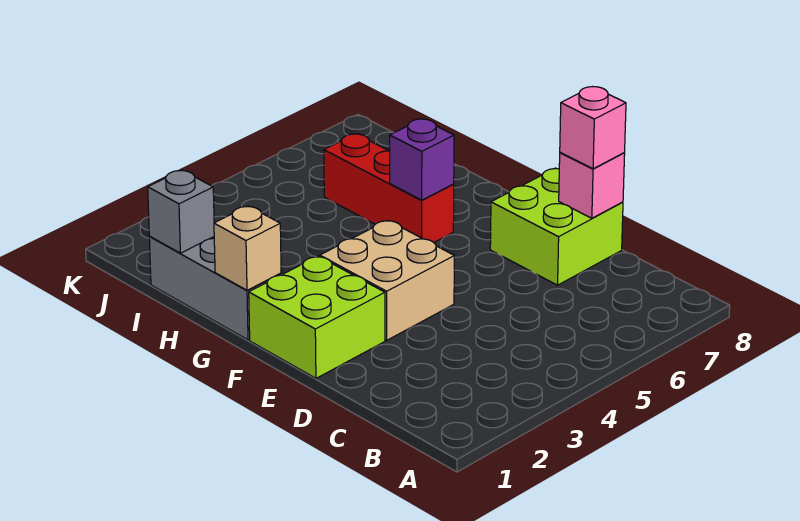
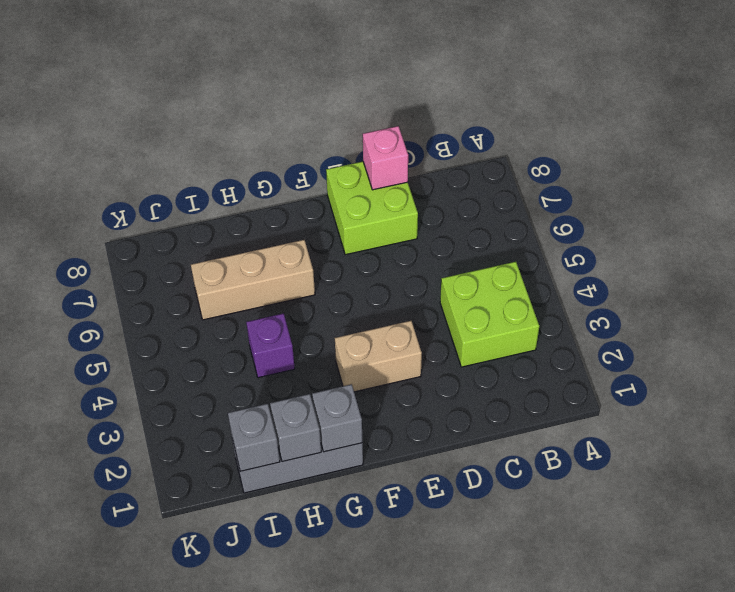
pink brick D8 level 3 -> none
lime brick E1:F2 level 1 -> lime brick B3:C4 level 1
tan brick E3:F4 level 1 -> tan brick E3:F3 level 1
tan brick G1 level 2 -> grey brick G1 level 2
red brick G6:I6 level 1 -> tan brick G6:I6 level 1
purple brick G6 level 2 -> purple brick H4 level 1
none -> grey brick H1 level 2

